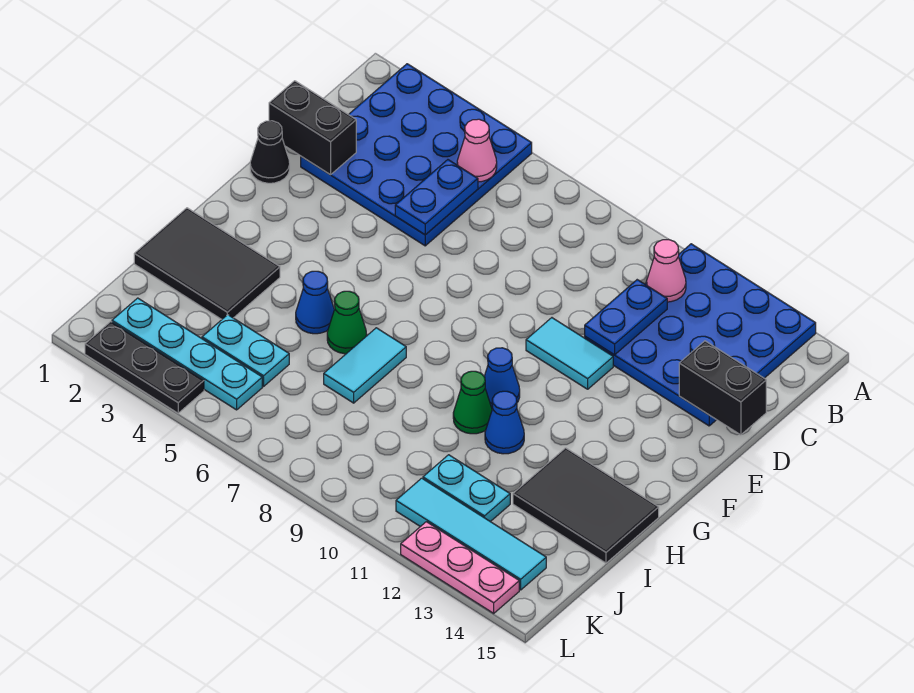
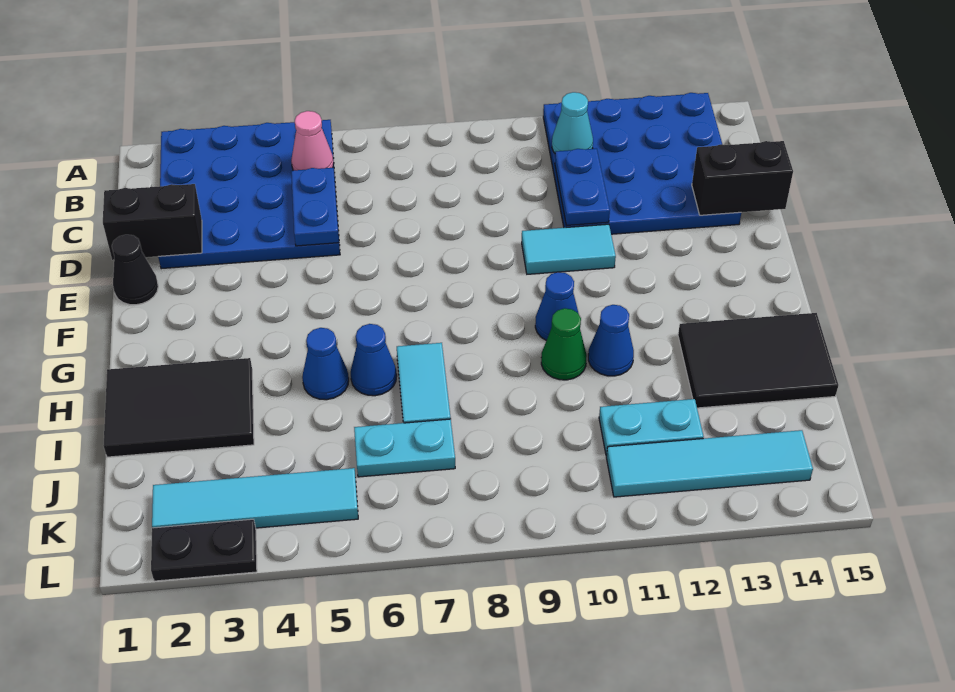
pink cone B11 level 2 -> cyan cone B11 level 2
green cone H6 level 1 -> blue cone H6 level 1
cyan plate J4:J5 level 1 -> cyan plate J6:J7 level 1
cyan plate K2:K5 level 1 -> cyan tile K2:K5 level 1
black plate L2:L4 level 1 -> black plate L2:L3 level 1
pink plate L12:L14 level 1 -> none

